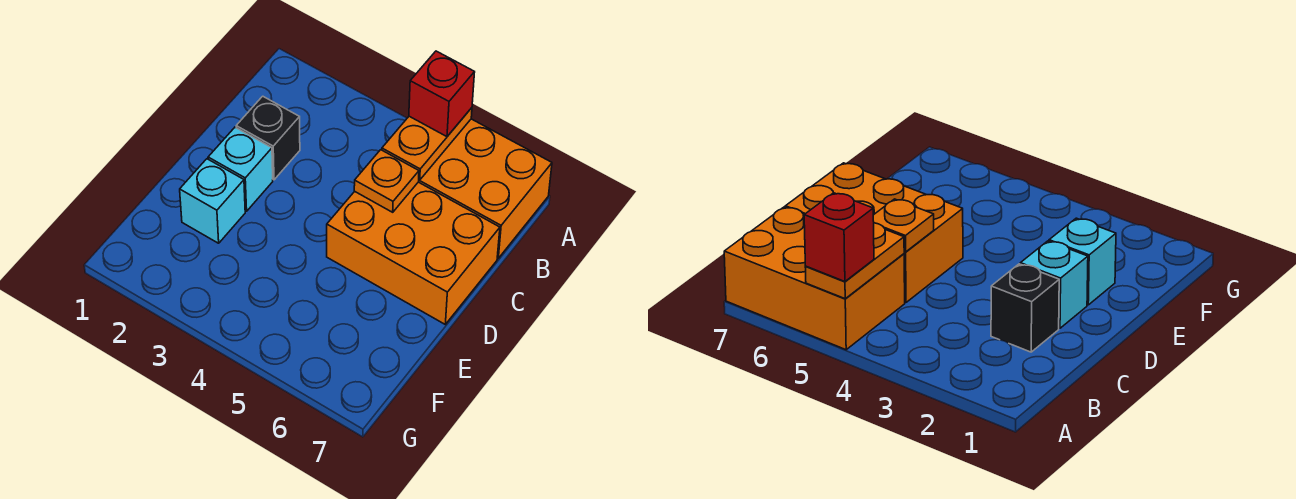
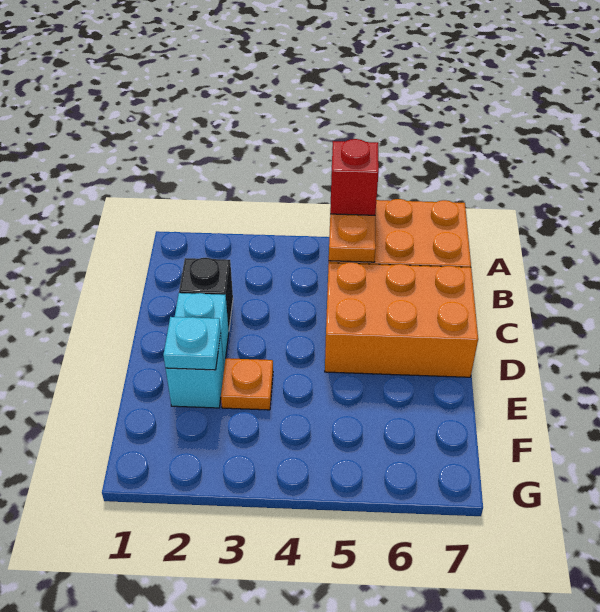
orange plate C5 level 2 -> orange plate E3 level 1
none -> cyan plate E2 level 2

